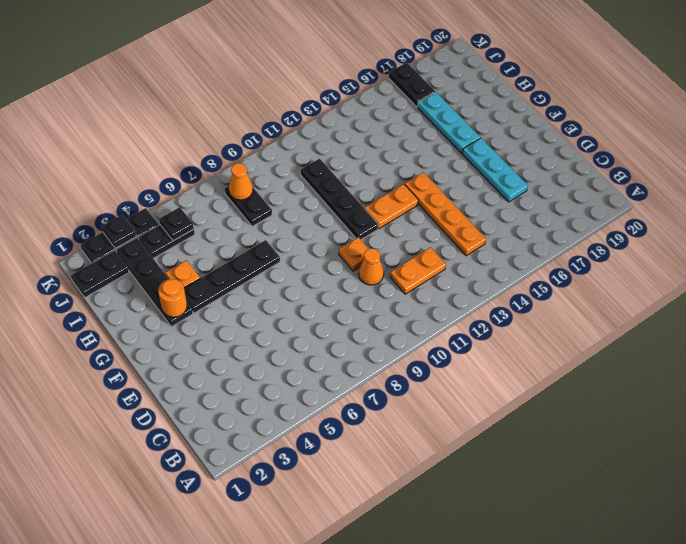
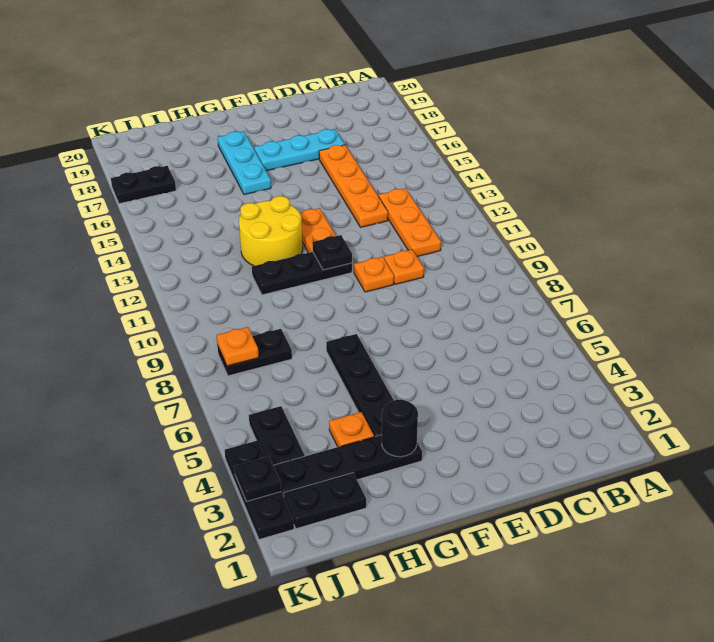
orange plate C11:C12 level 1 -> orange plate C11:C13 level 1
orange plate C14:F14 level 1 -> orange plate D13:D16 level 1
orange cone D10 level 1 -> orange plate D10 level 1
black plate F11:I11 level 1 -> black plate F11:H11 level 1
orange round brick G3 level 2 -> black round brick G3 level 2
none -> yellow round brick G12:H13 level 1
cyan plate G17:I17 level 1 -> cyan plate G16:G18 level 1
black plate J1:J2 level 1 -> black plate I2:J2 level 1
black plate J5 level 2 -> black plate F11 level 2
orange cone J8 level 2 -> orange plate J8 level 2

